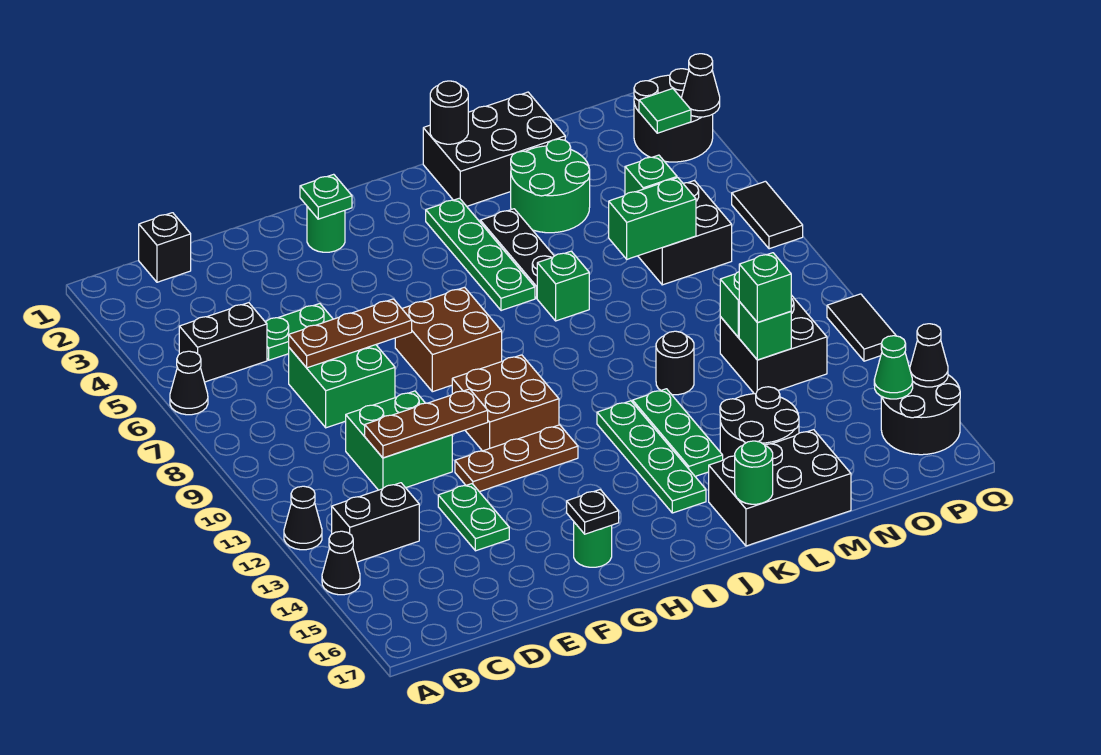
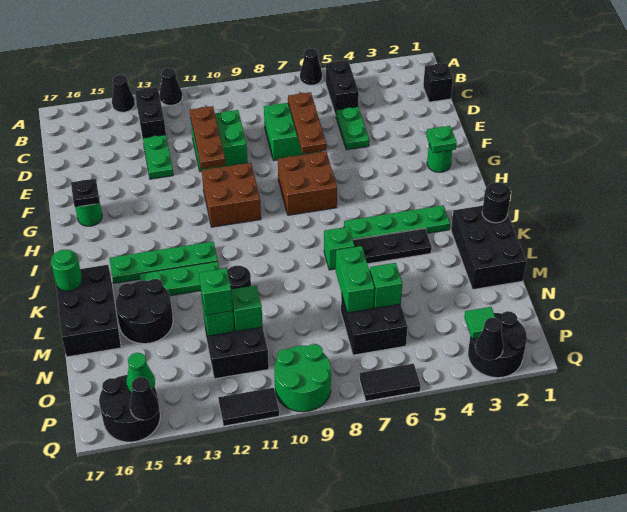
green plate E13:E14 level 1 -> green plate D13:E13 level 1
brown plate F12:H12 level 1 -> none
green round brick L3:M4 level 1 -> green round brick P9:Q10 level 1

